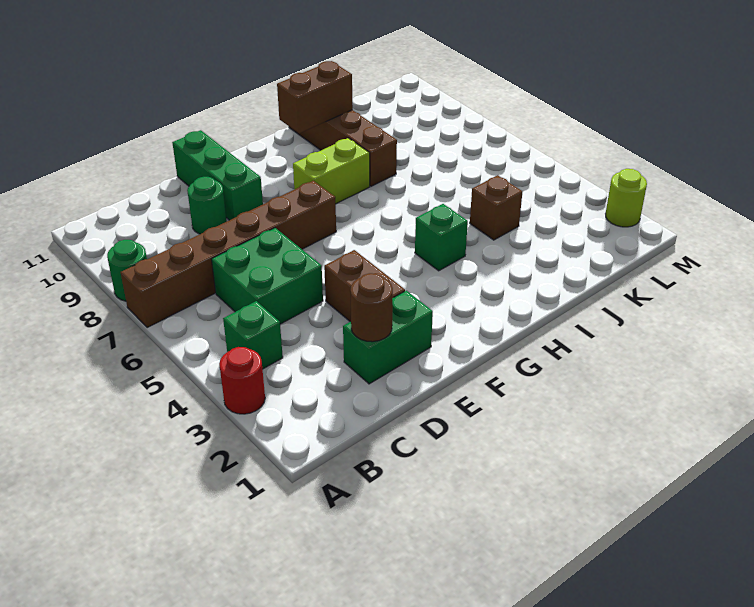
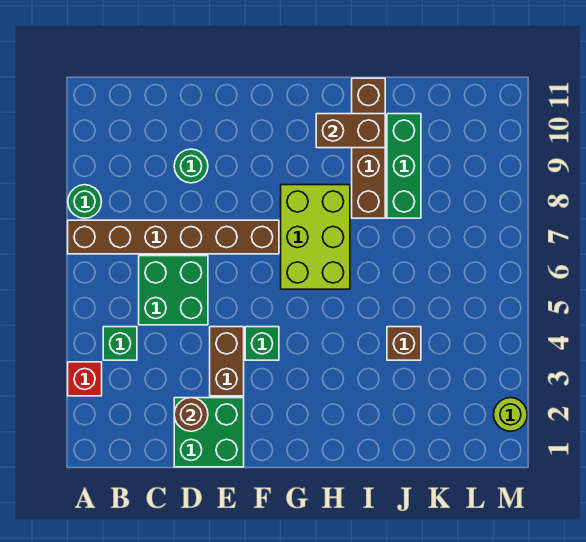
red round brick A3 level 1 -> red brick A3 level 1
green brick D2:E2 level 1 -> green brick D1:E2 level 1
green brick E9:E11 level 1 -> green brick J8:J10 level 1
lime brick G8:H8 level 1 -> lime brick G6:H8 level 1
green brick H4 level 1 -> green brick F4 level 1

